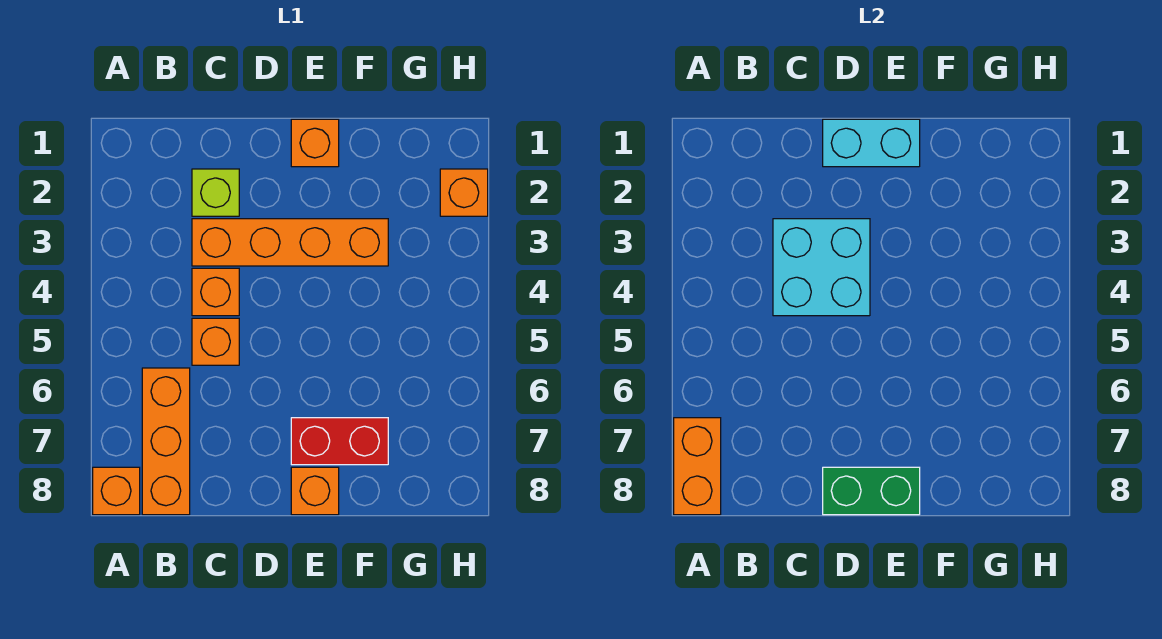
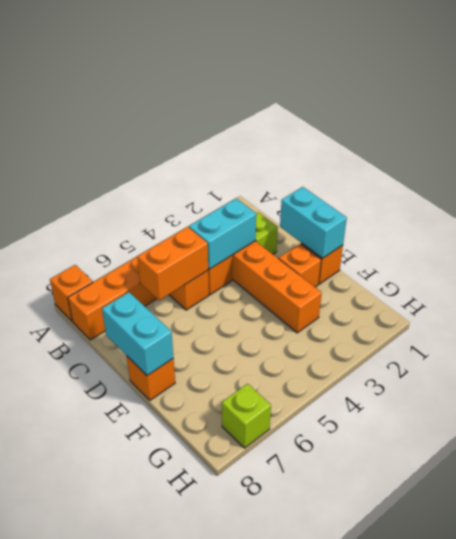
orange brick A7:A8 level 2 -> orange brick C5:C6 level 2
cyan brick C3:D4 level 2 -> cyan brick C3:C4 level 2
green brick D8:E8 level 2 -> cyan brick D8:E8 level 2
red brick E7:F7 level 1 -> none
orange brick H2 level 1 -> orange brick E2 level 1
none -> lime brick H7 level 1

